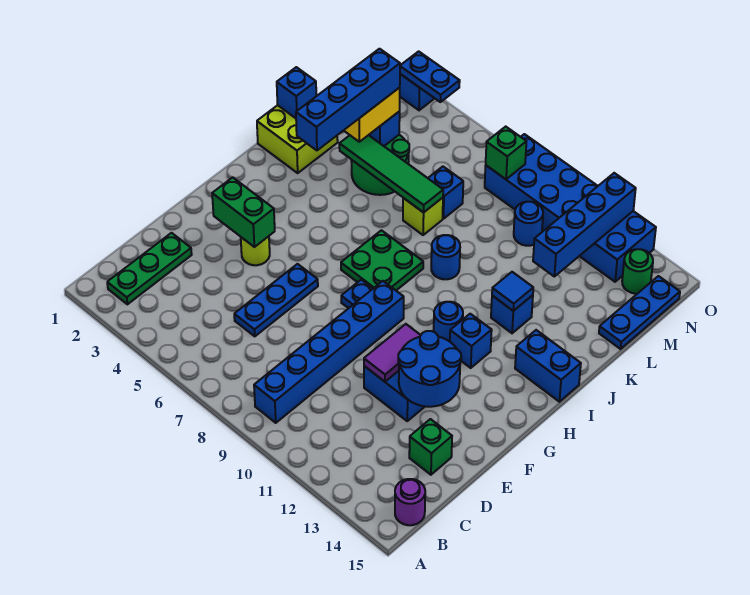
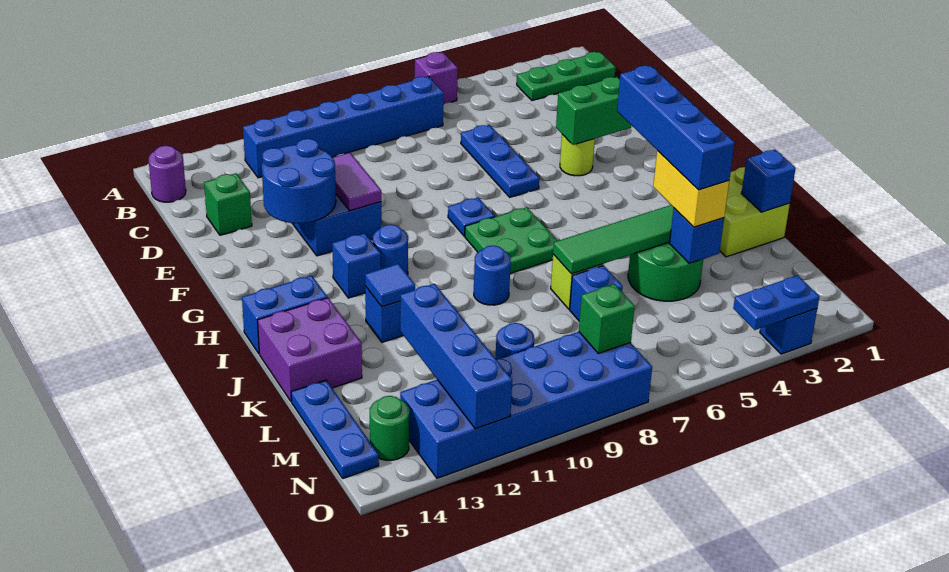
none -> purple brick A6 level 1
green plate B2:D2 level 1 -> green plate B1:B3 level 1
blue brick B9:G9 level 1 -> blue brick B7:B12 level 1
none -> purple brick J14:K15 level 1

